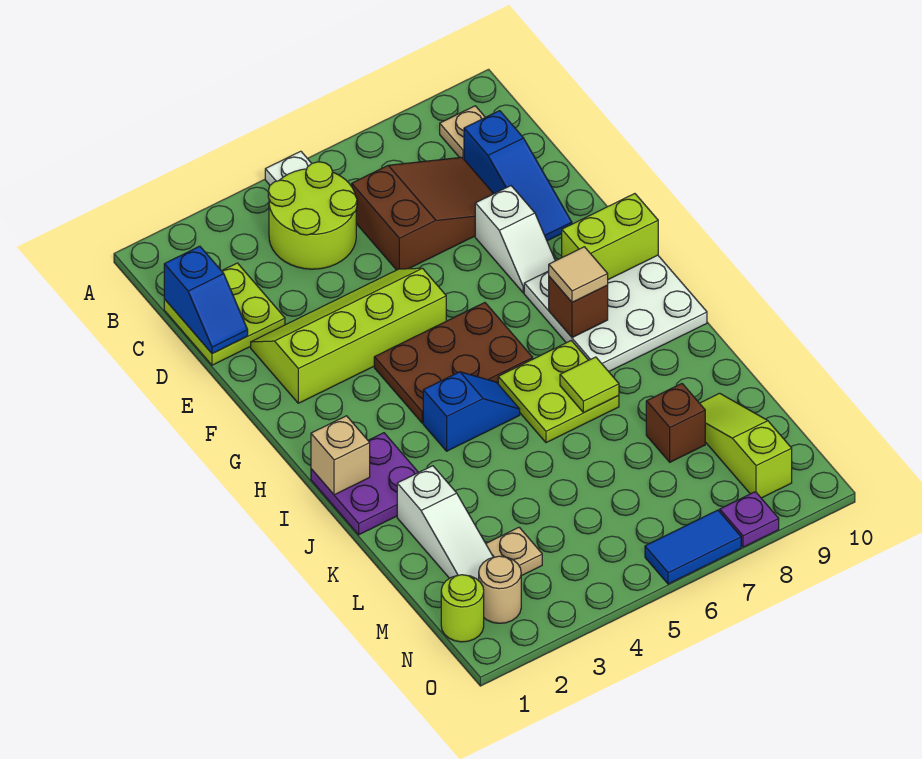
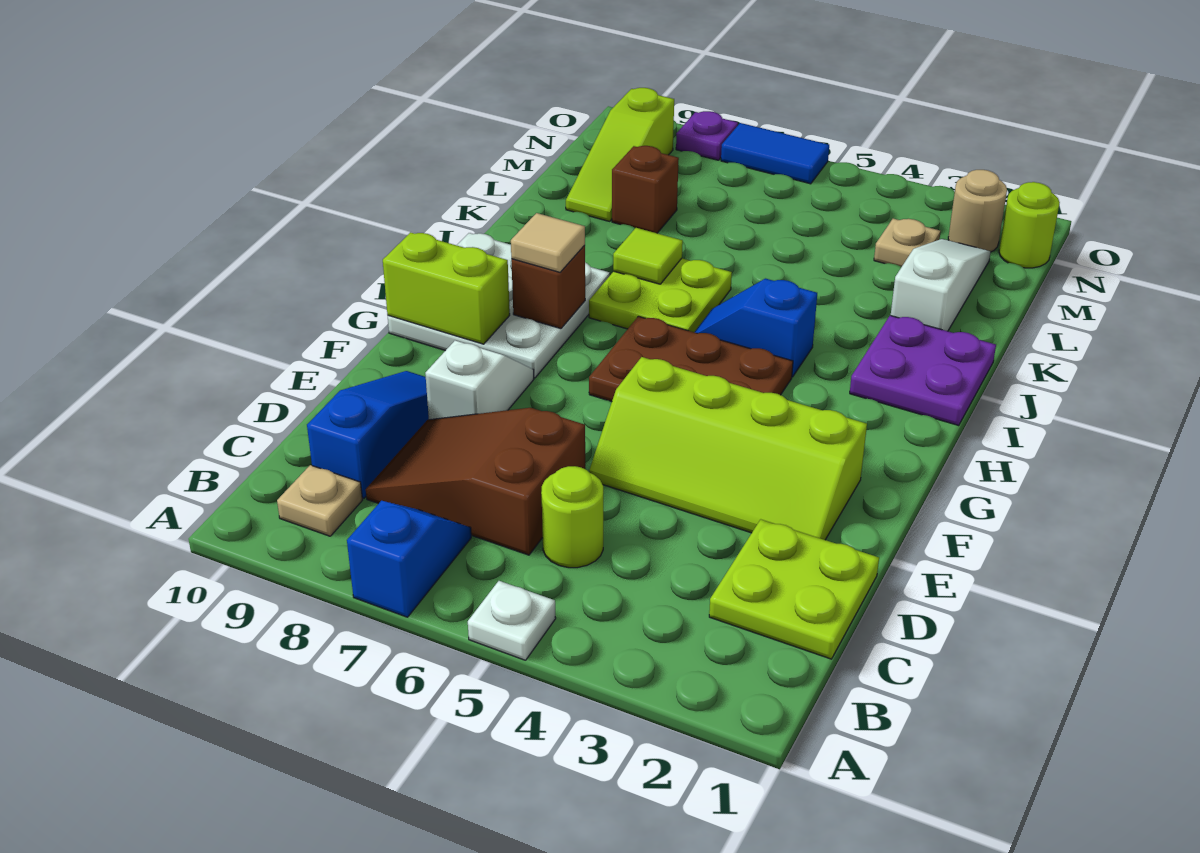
lime round brick B4:C5 level 1 -> lime round brick C5 level 1
blue slope C1:D1 level 2 top C -> blue slope A7:B7 level 1 top A
tan brick I1 level 2 -> none

